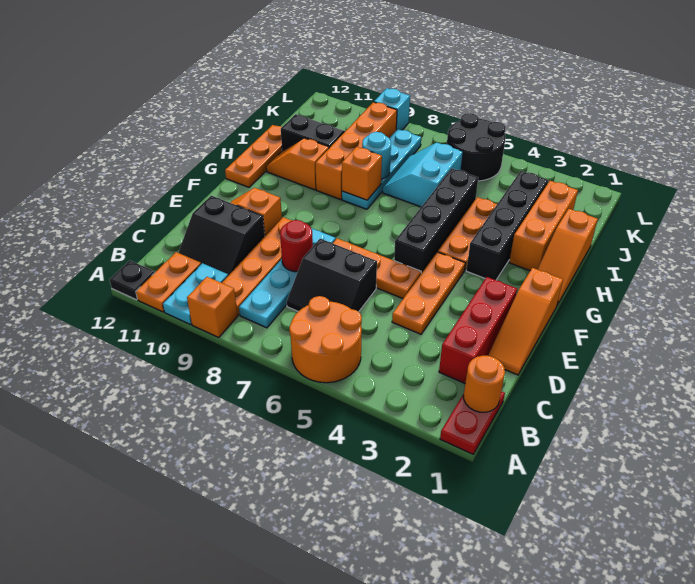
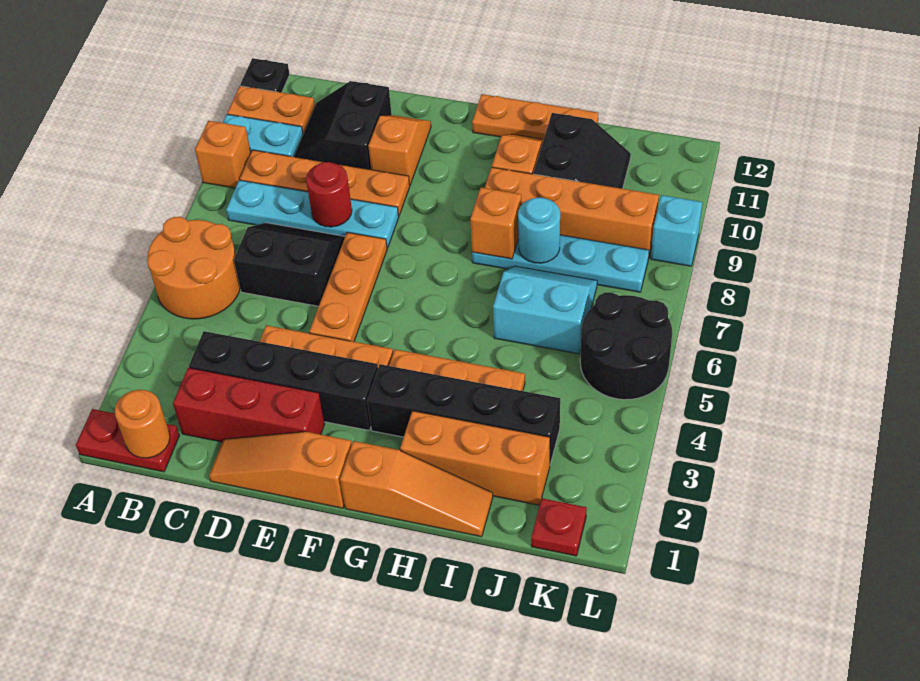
black slope C6:D7 level 1 top D -> black slope C6:D7 level 1 top 6
black brick F5:I5 level 1 -> black brick C3:F3 level 1
orange slope G1:I1 level 1 top I -> orange slope G1:I1 level 1 top G
none -> red plate K1 level 1

